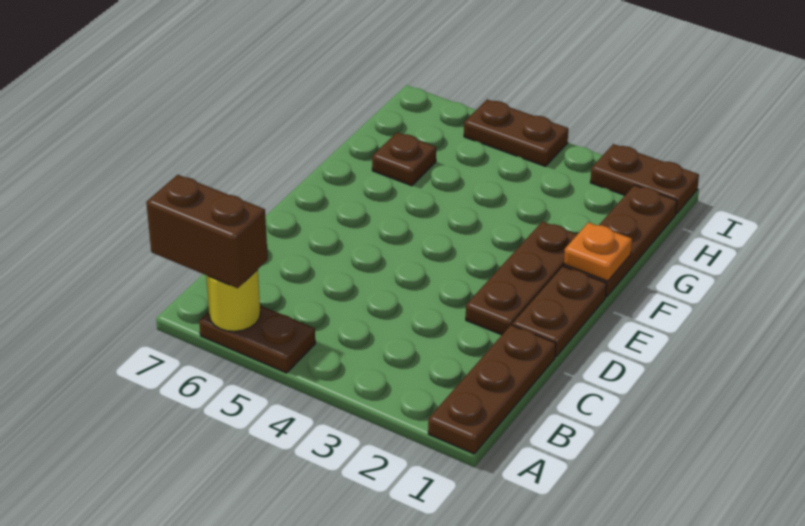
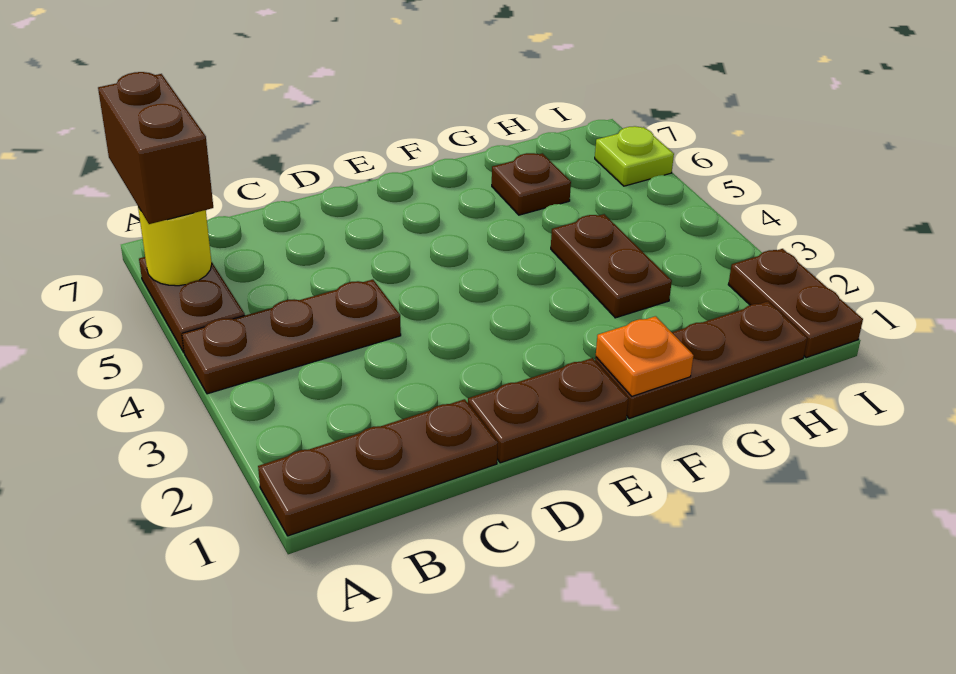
brown plate D2:F2 level 1 -> brown plate A4:C4 level 1
brown plate I4:I5 level 1 -> brown plate G3:G4 level 1
none -> lime plate I6 level 1

